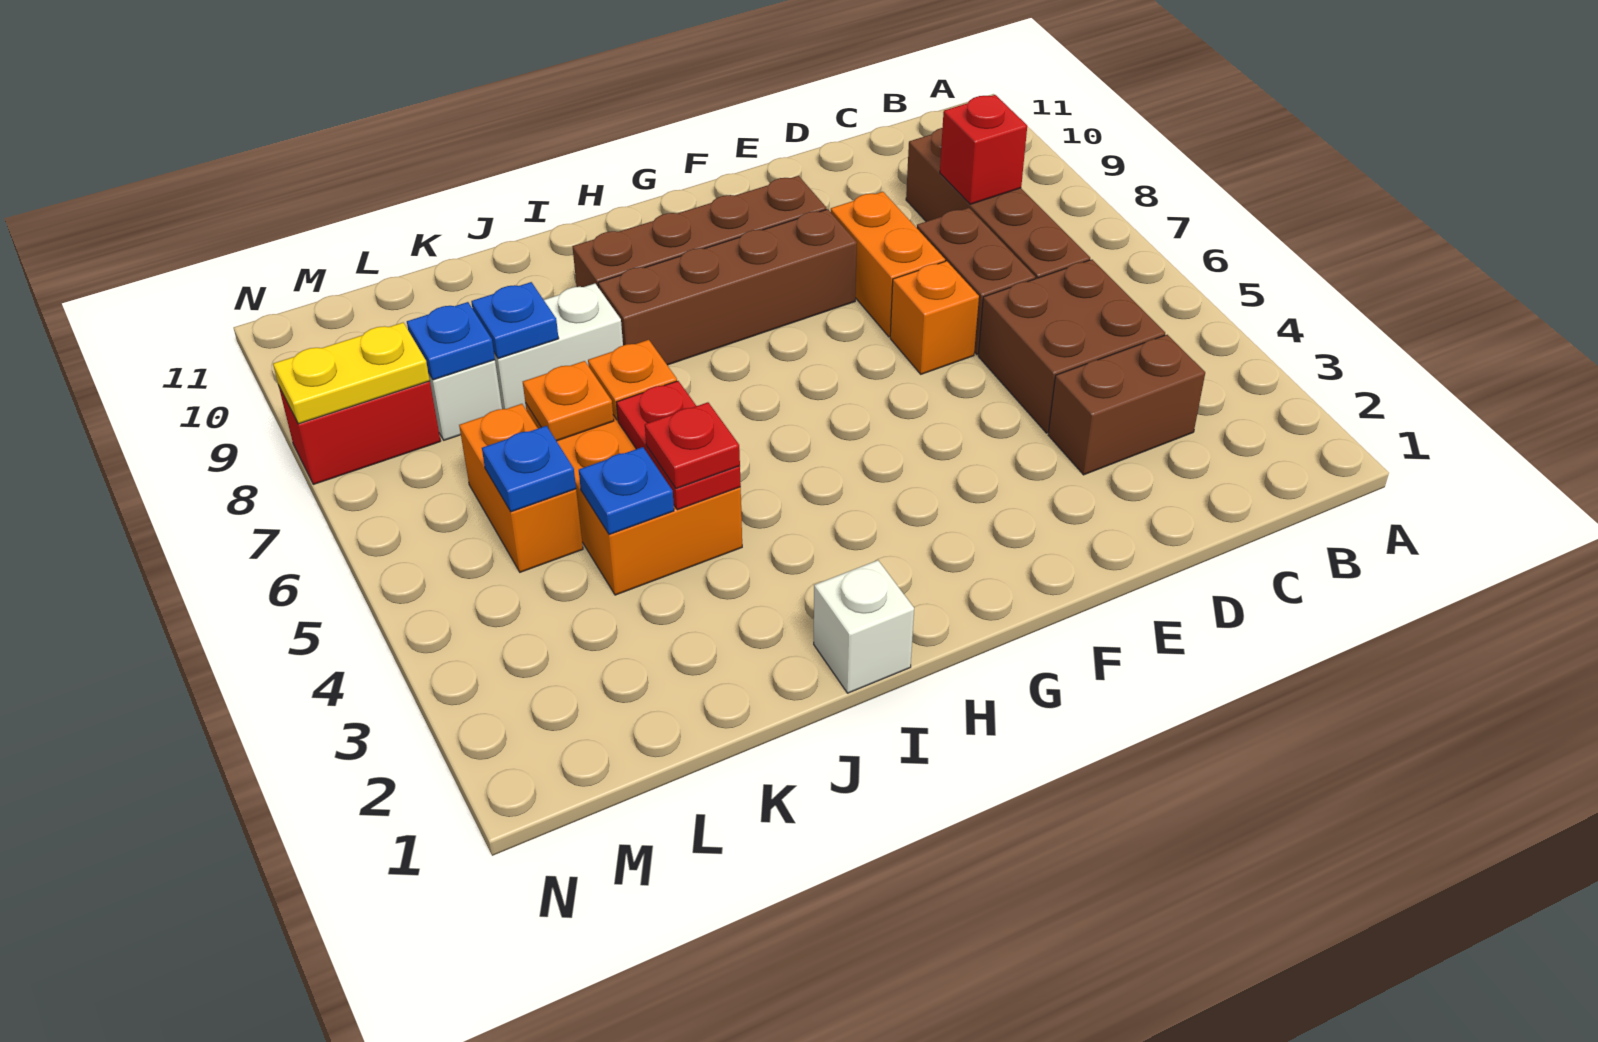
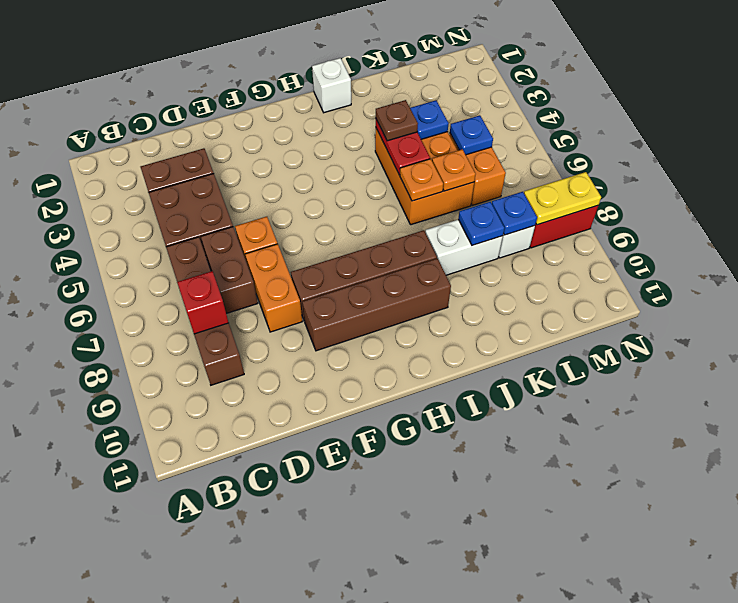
red plate J4 level 3 -> brown plate J4 level 3

